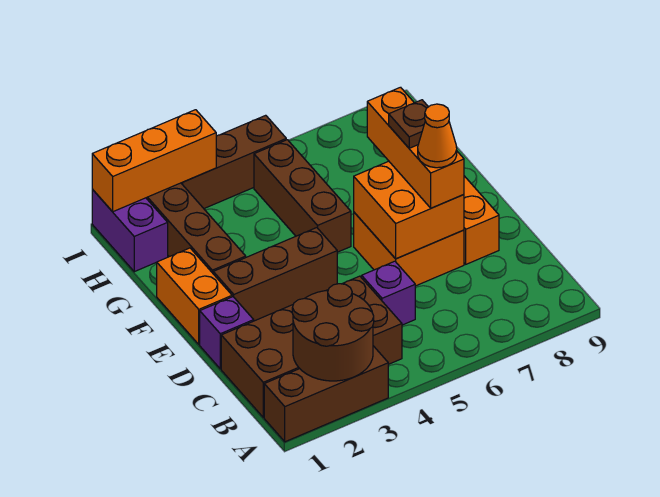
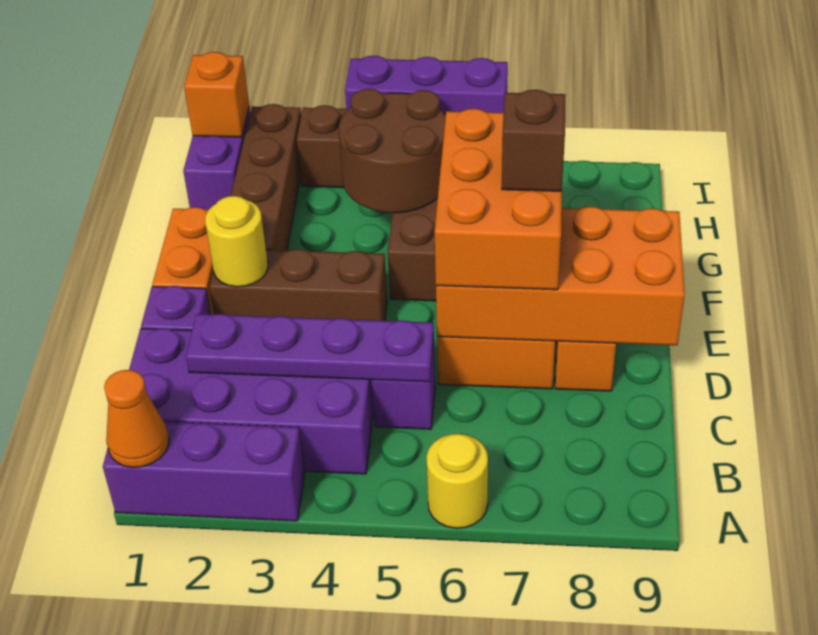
brown brick A1:A3 level 1 -> purple brick A1:A3 level 1
brown round brick A2:B3 level 2 -> brown round brick G4:H5 level 2
none -> yellow round brick A6 level 1
brown brick B1:C4 level 1 -> purple brick B1:C4 level 1
none -> purple plate C2:C5 level 2
orange brick D6:E7 level 2 -> orange brick D6:E9 level 2
orange brick D7:F7 level 3 -> orange brick D6:F7 level 3
orange cone D7 level 4 -> orange cone A1 level 2
none -> yellow round brick E2 level 2
brown plate E7 level 4 -> brown brick E7 level 4
orange brick I1:I3 level 2 -> orange brick I1 level 2
none -> purple brick I4:I6 level 2

